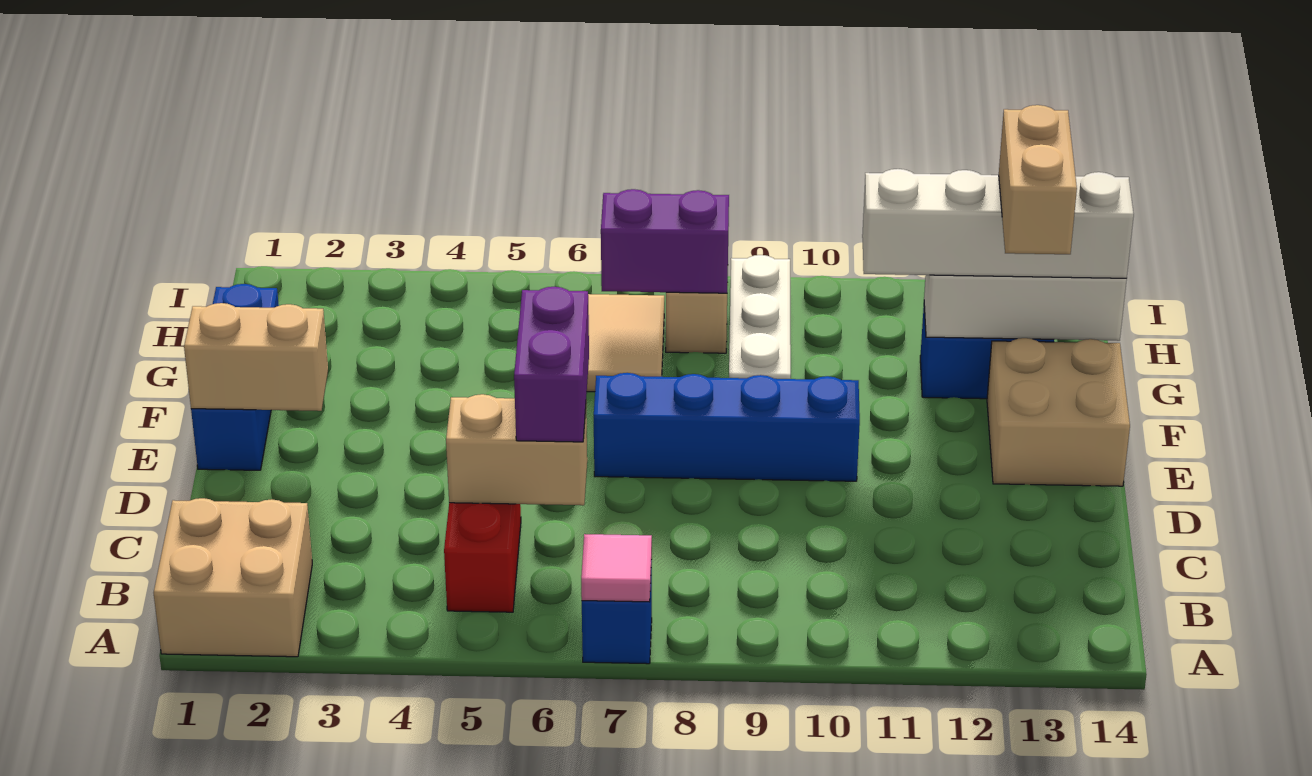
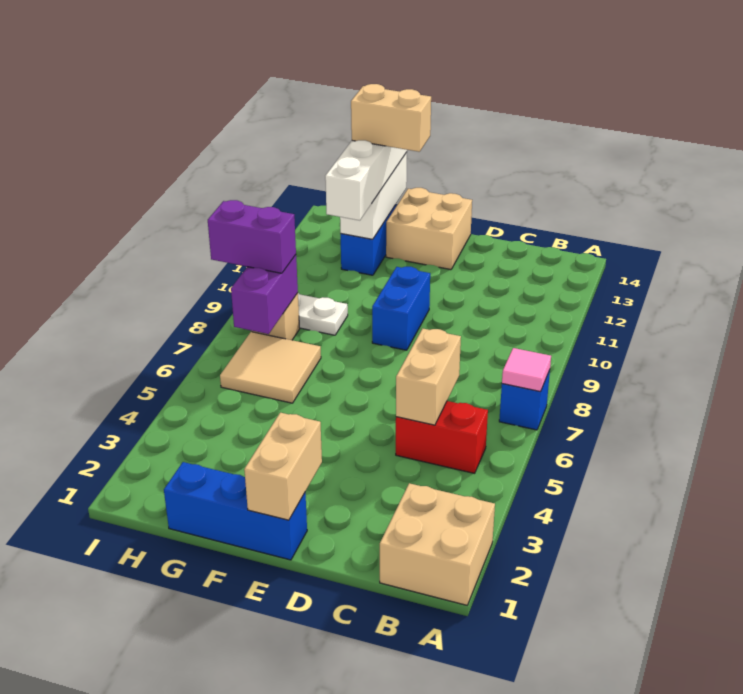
purple brick C6:D6 level 3 -> purple brick H8:I8 level 3
blue brick E7:E10 level 1 -> blue brick E9:E10 level 1

